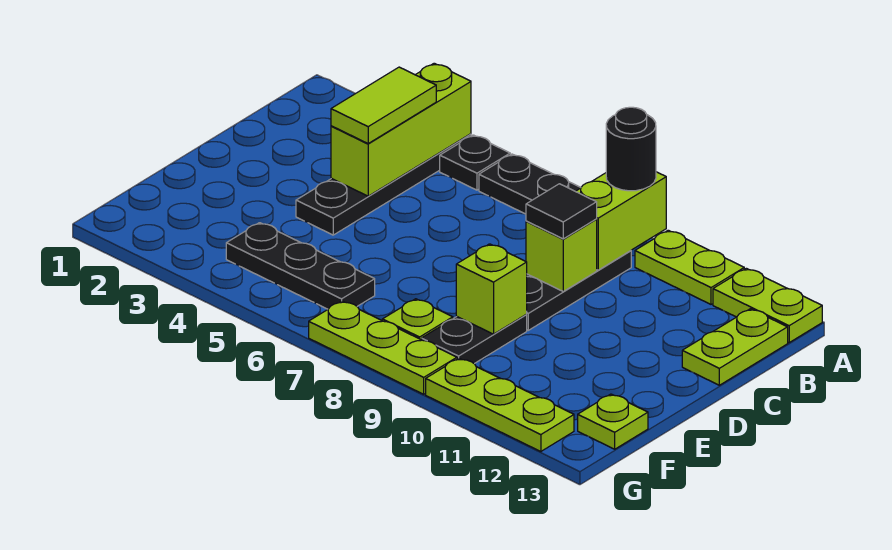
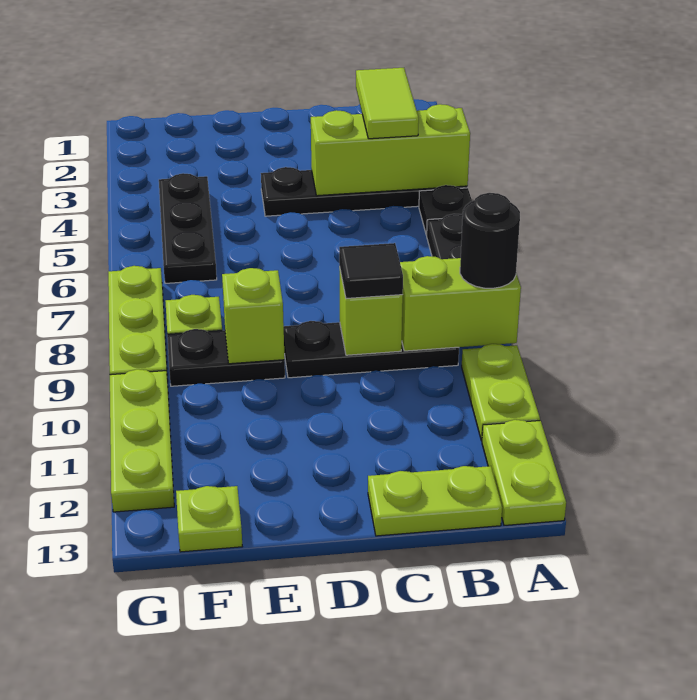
lime tile B4:C4 level 3 -> lime tile B3:B4 level 3

